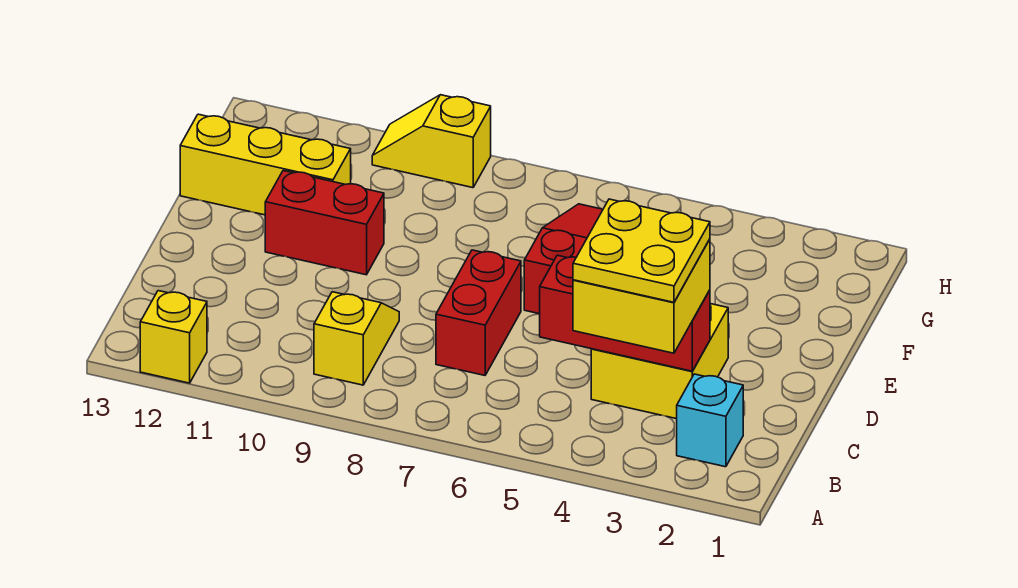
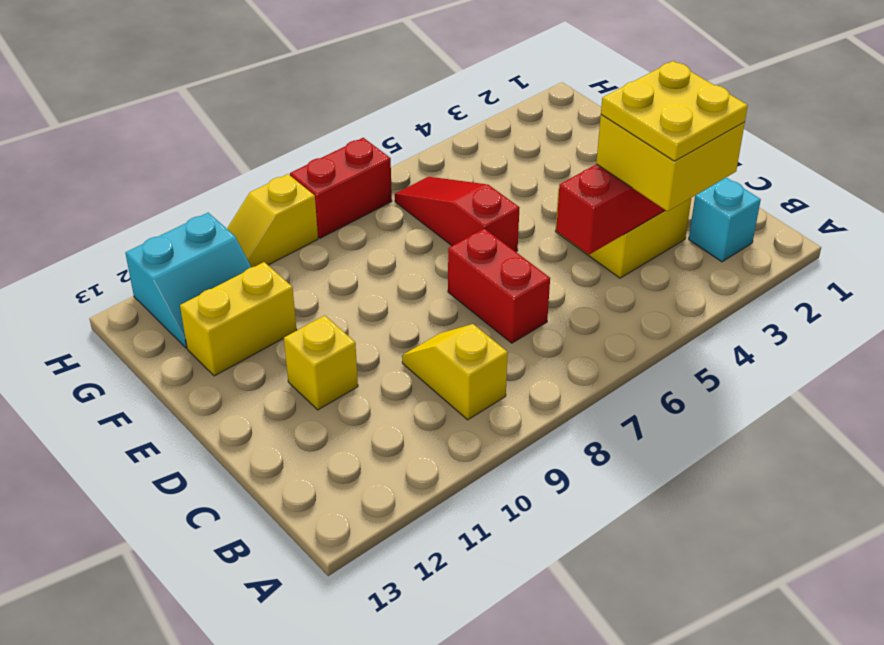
yellow brick A12 level 1 -> yellow brick D11 level 1
red brick E10:E11 level 1 -> red brick H7:H8 level 1
yellow brick F11:F13 level 1 -> yellow brick F11:F12 level 1
none -> cyan slope G11:H12 level 1 top H

